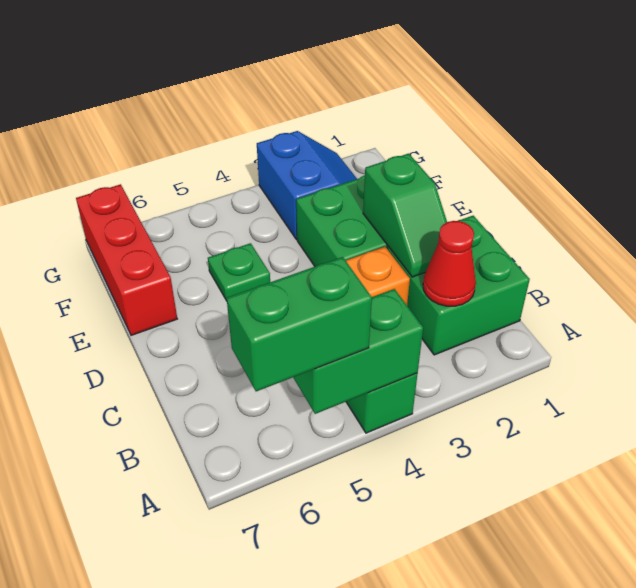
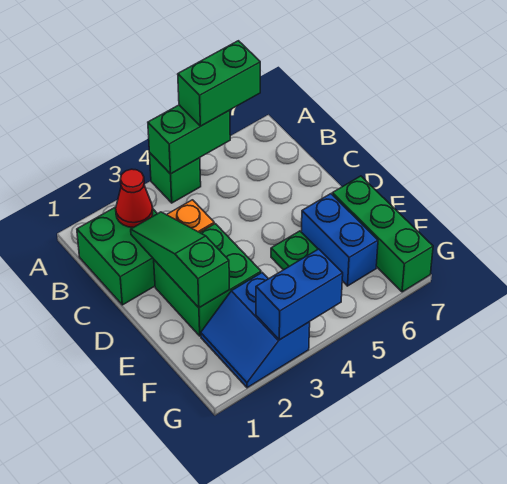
green slope C2:D2 level 2 top D -> green slope C2:E2 level 2 top E
none -> blue brick E6:F6 level 1
red brick E7:G7 level 1 -> green brick E7:G7 level 1
none -> blue brick G3:G4 level 2

